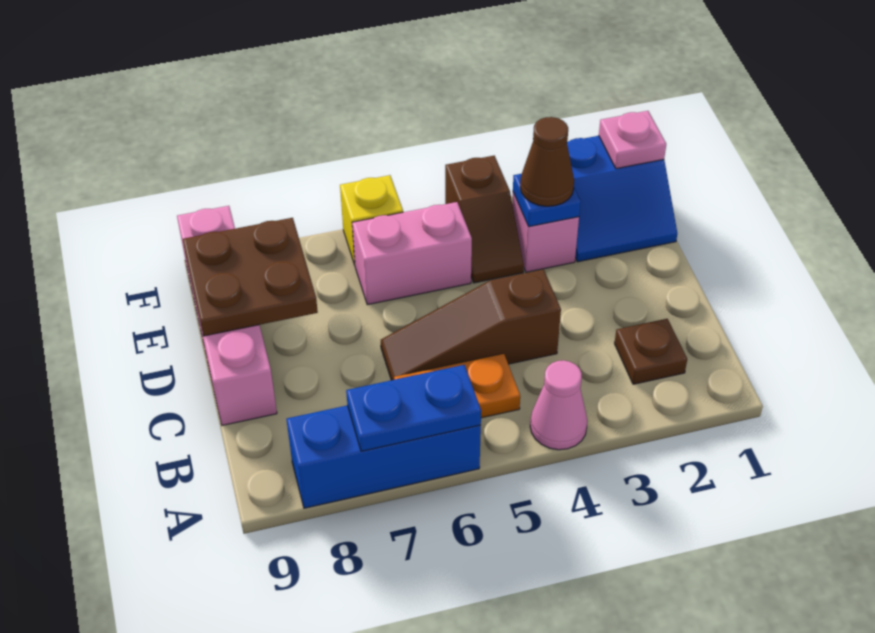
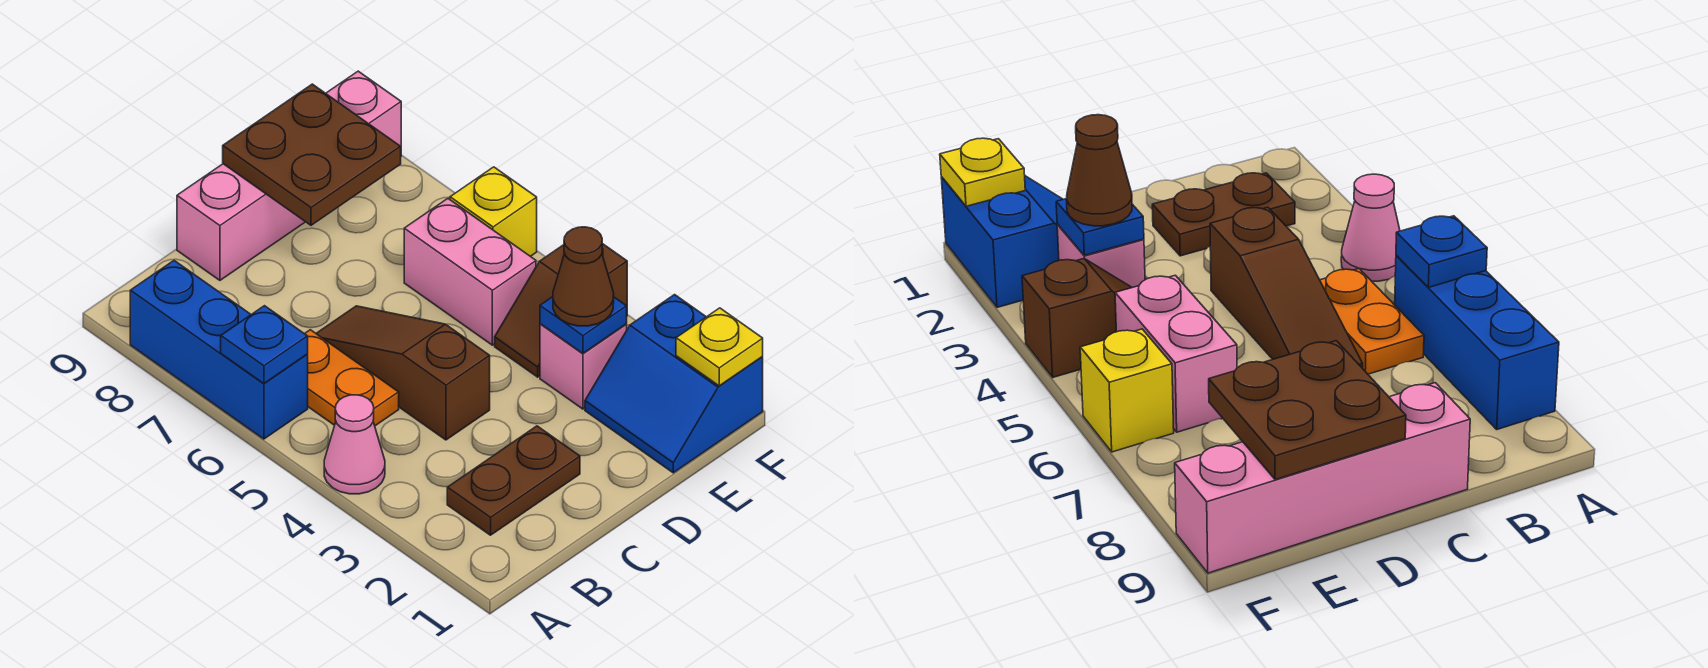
blue plate A6:A7 level 2 -> blue plate A6 level 2
brown plate B2 level 1 -> brown plate B2:C2 level 1
pink plate F1 level 2 -> yellow plate F1 level 2

